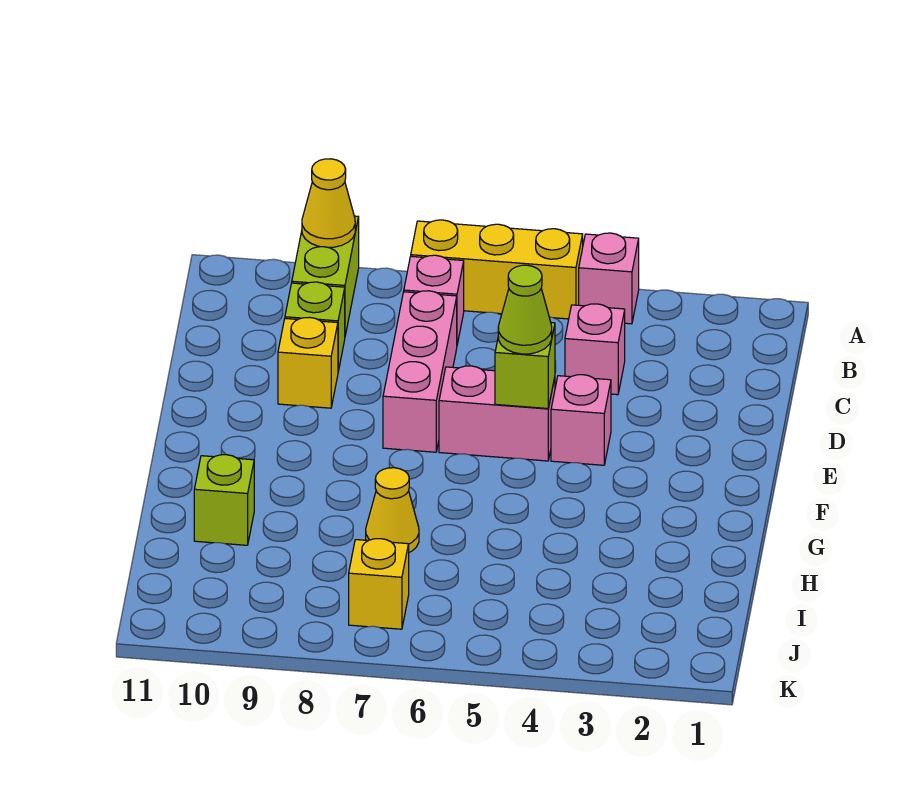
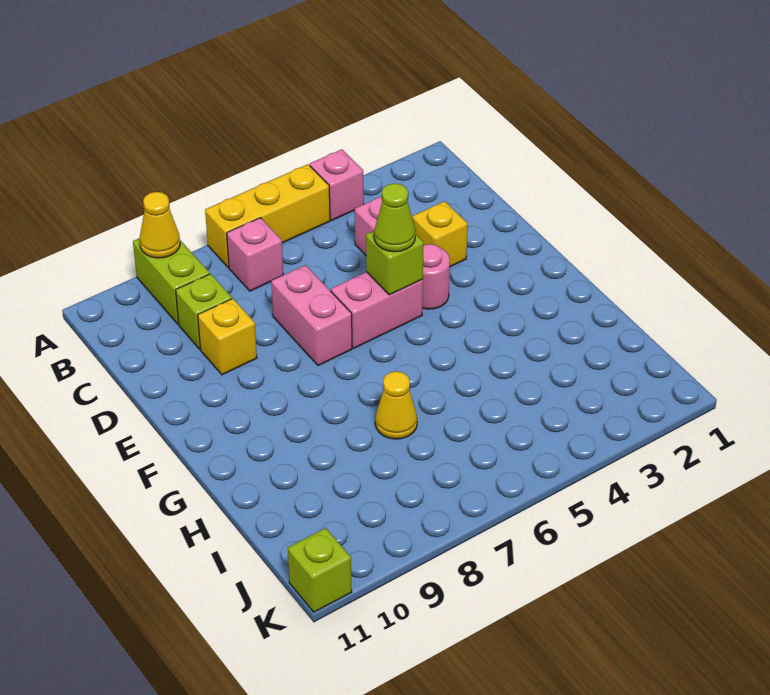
pink brick C7:E7 level 1 -> pink brick D7:E7 level 1
pink brick E4 level 1 -> pink round brick E4 level 1
lime brick H10 level 1 -> lime brick K11 level 1
yellow brick J7 level 1 -> yellow brick D3 level 1

